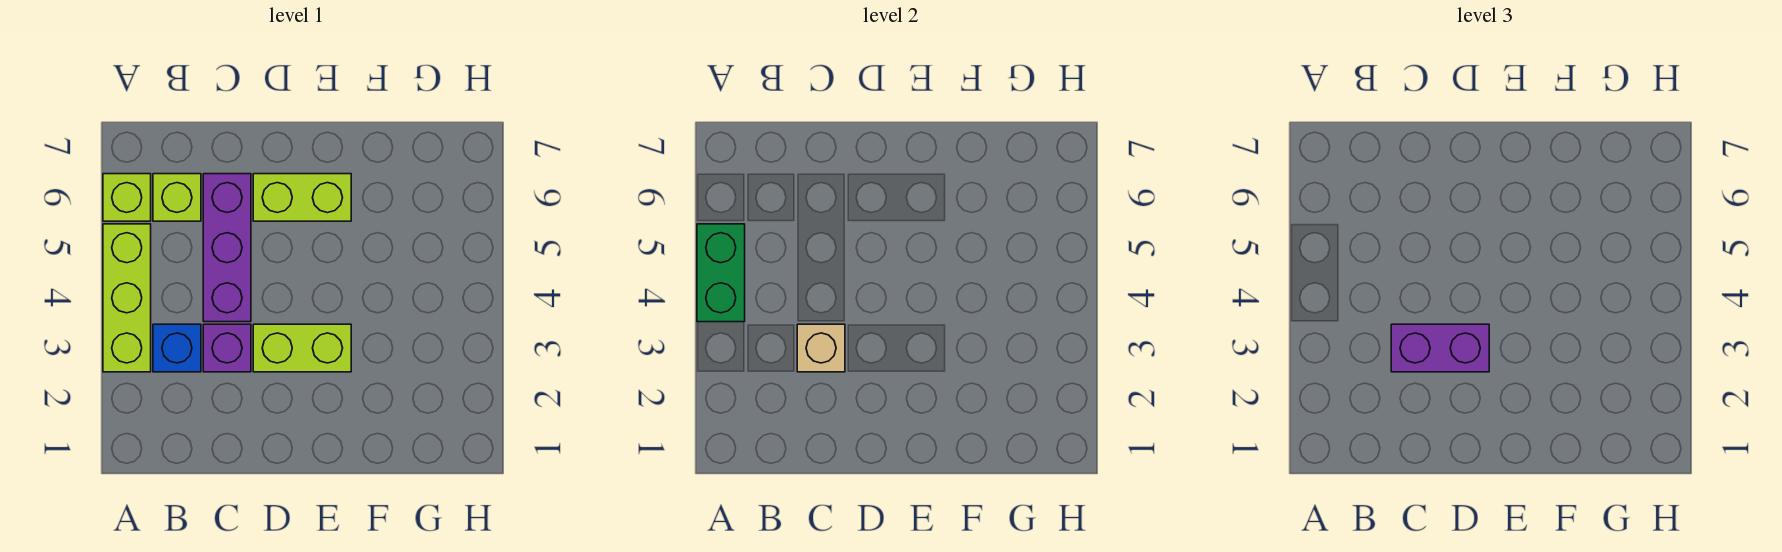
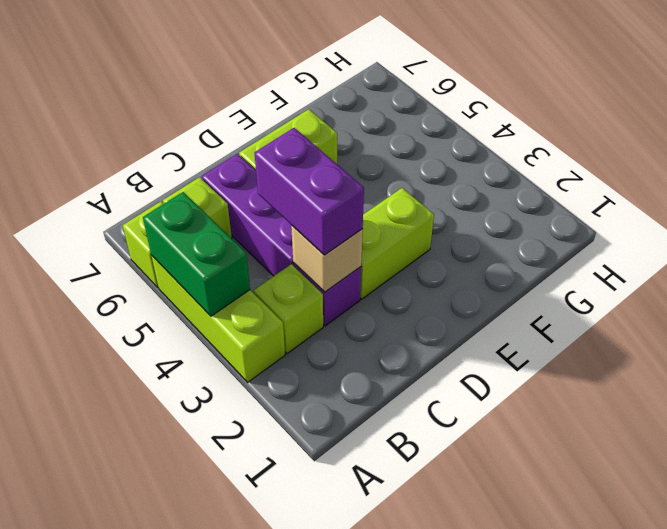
blue brick B3 level 1 -> lime brick B3 level 1
purple brick C3:D3 level 3 -> purple brick C3:C4 level 3

